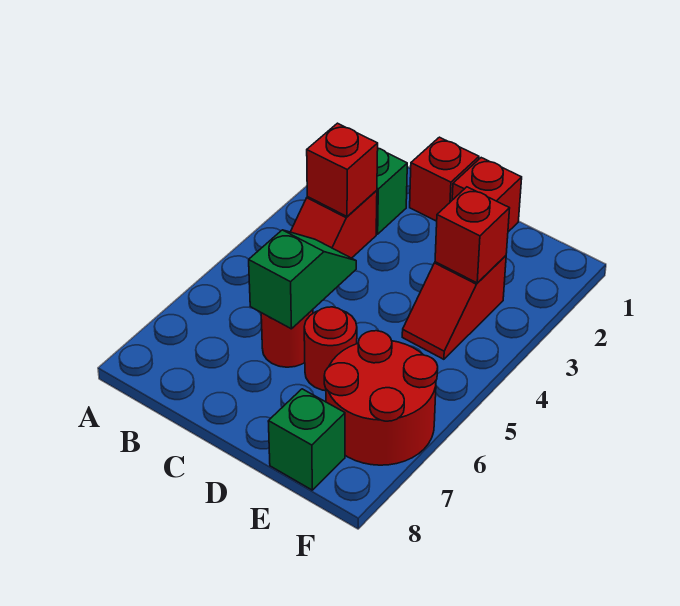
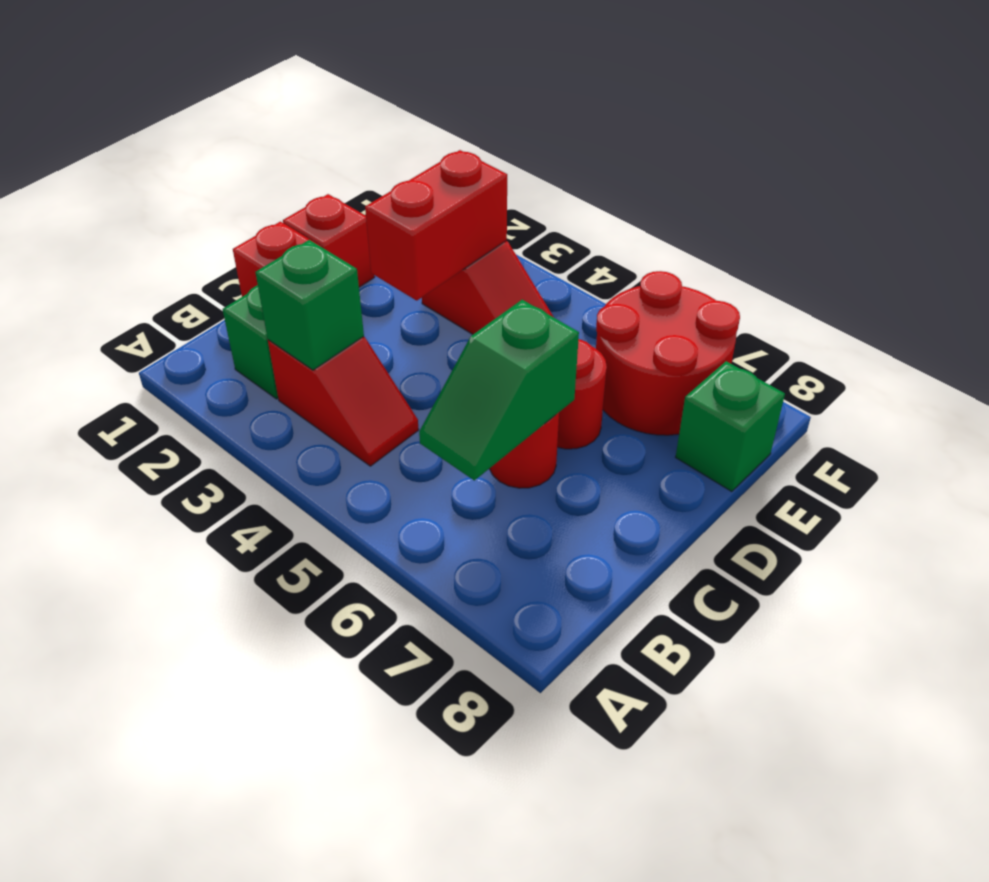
red brick B3 level 2 -> green brick B3 level 2
green slope C5:C6 level 2 top 6 -> green slope B6:C6 level 2 top C
red brick E3 level 2 -> red brick D3:E3 level 2

